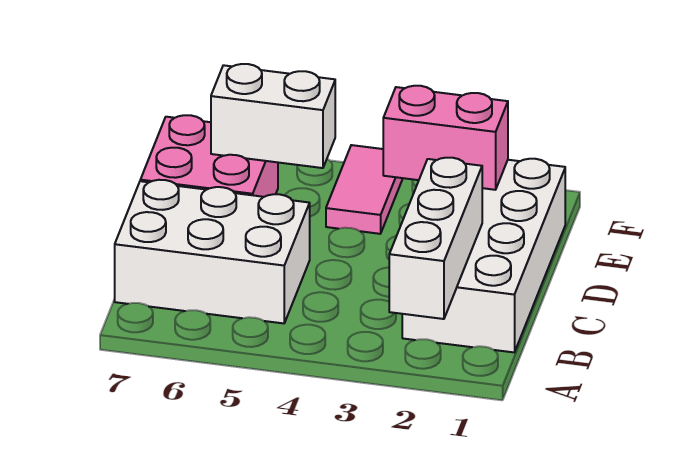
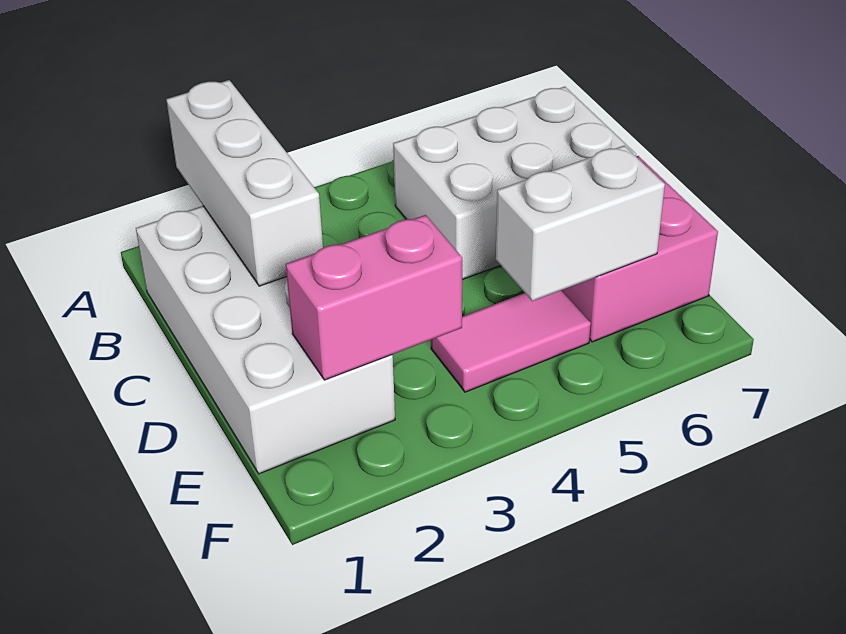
pink tile E4:F4 level 1 -> pink tile E4:E5 level 1

